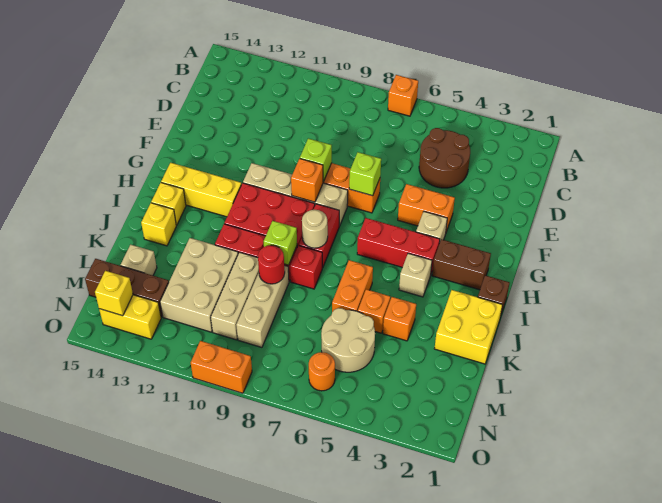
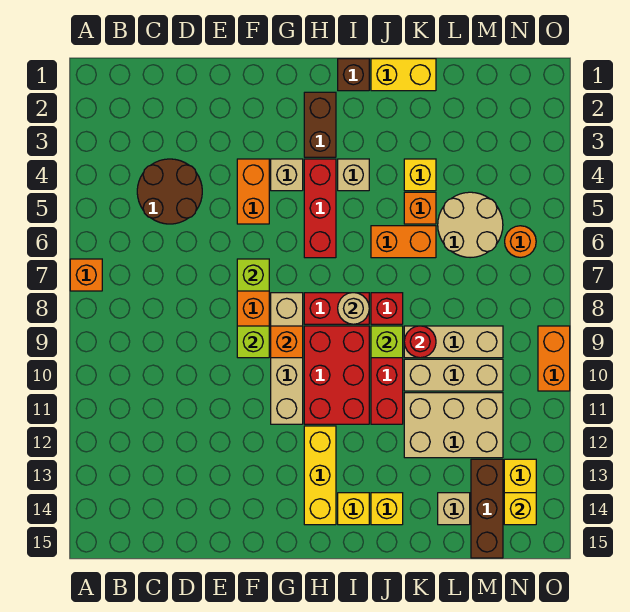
yellow brick J1:K2 level 1 -> yellow brick J1:K1 level 1
orange brick K4 level 1 -> yellow brick K4 level 1

